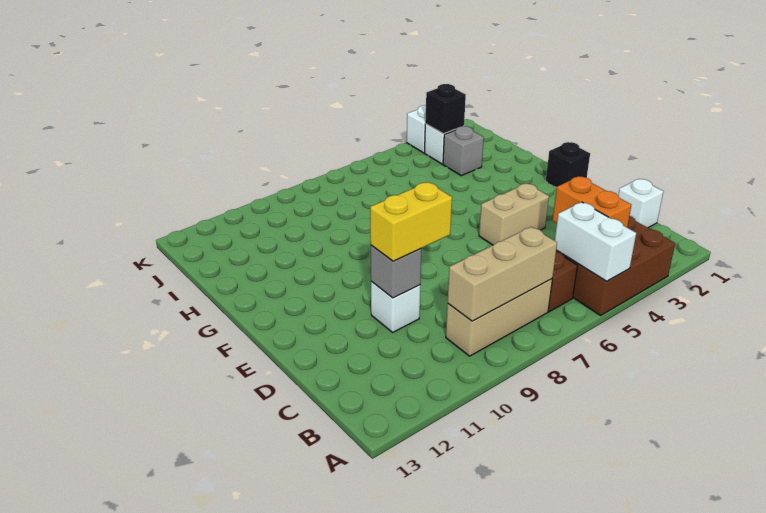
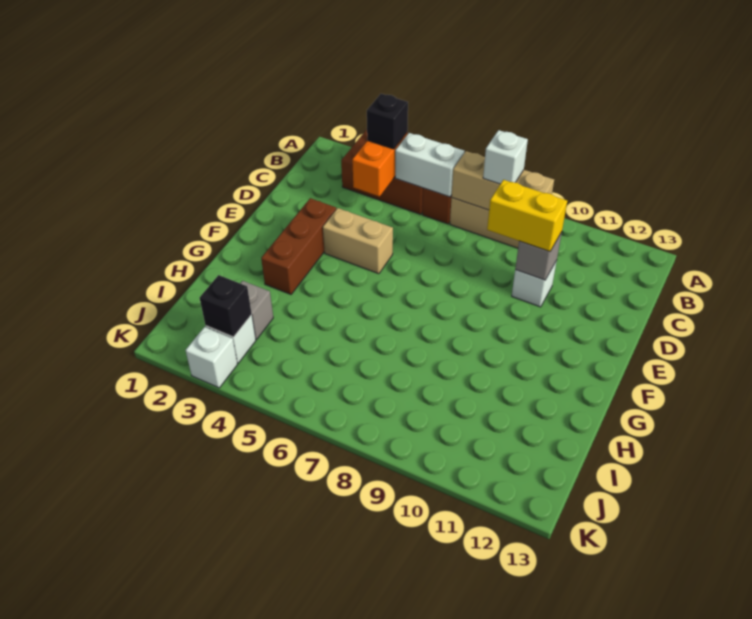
white brick A5:B5 level 2 -> white brick B5:B6 level 2
white brick C1 level 1 -> white brick B8 level 3
none -> brown brick E3:G3 level 1
black brick F1 level 1 -> black brick B4 level 3

